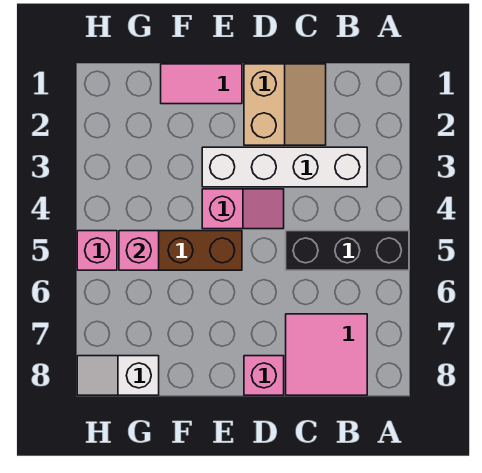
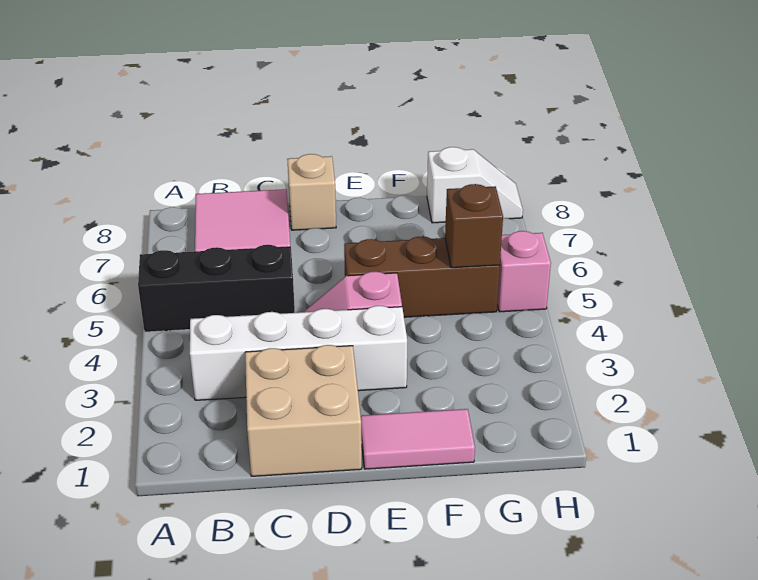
tan slope C1:D2 level 1 top D -> tan brick C1:D2 level 1
pink brick D8 level 1 -> tan brick D8 level 1
pink brick G5 level 2 -> brown brick G5 level 2

